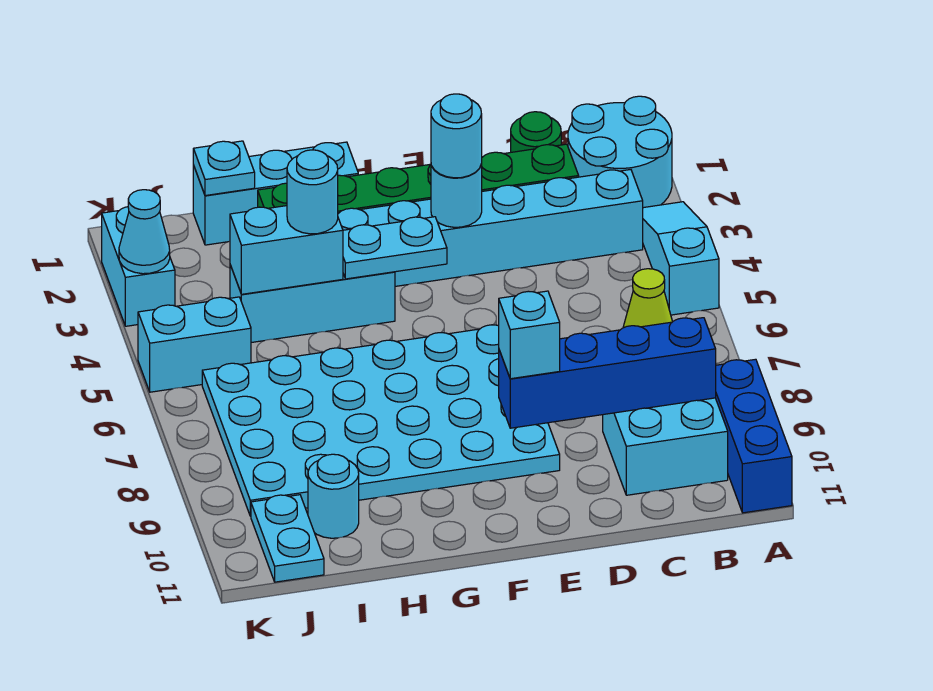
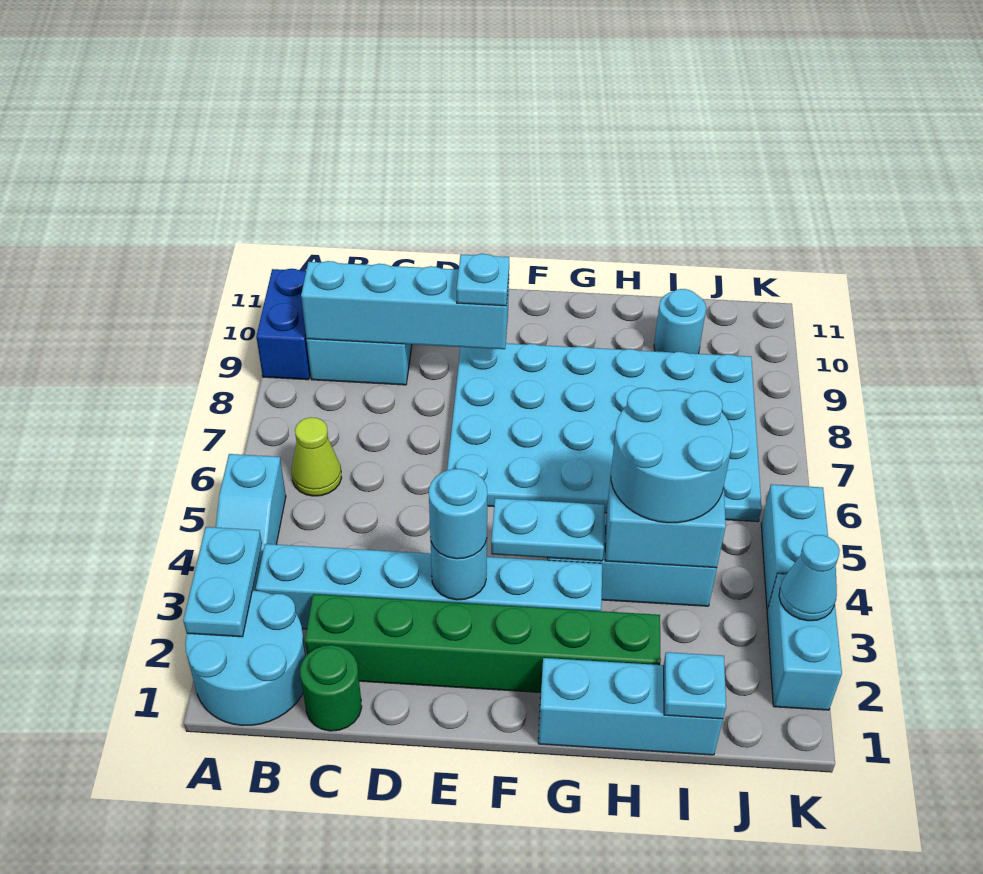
blue brick A9:A11 level 1 -> blue brick A9:A10 level 1
blue brick B9:E9 level 2 -> cyan brick B9:E9 level 2
cyan brick E9 level 3 -> cyan plate E9 level 3
cyan round brick H4 level 3 -> cyan round brick H4:I5 level 3
cyan brick J5:K5 level 1 -> cyan brick K4:K5 level 1
cyan plate J10:J11 level 1 -> cyan plate A2:A3 level 2

